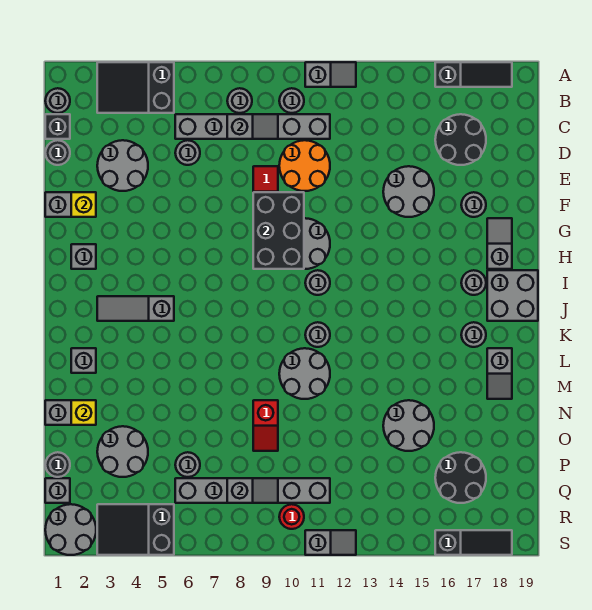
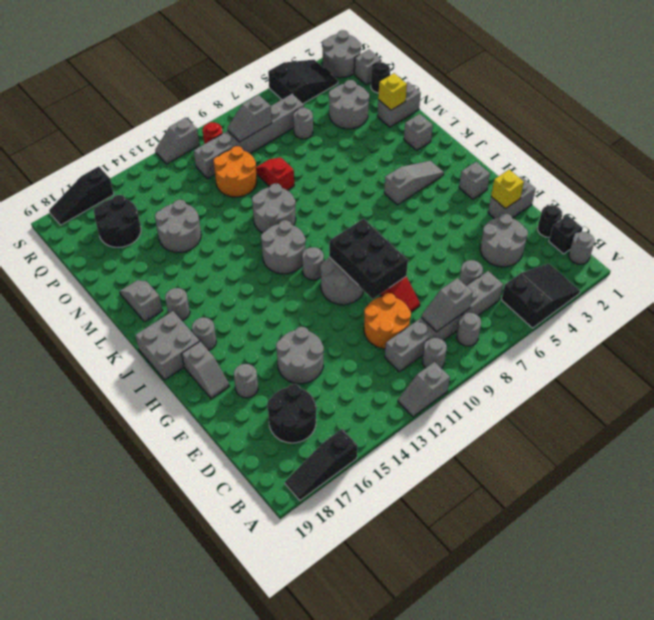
grey round brick K11 level 1 -> grey round brick J11:K12 level 1
none -> orange round brick O10:P11 level 1

